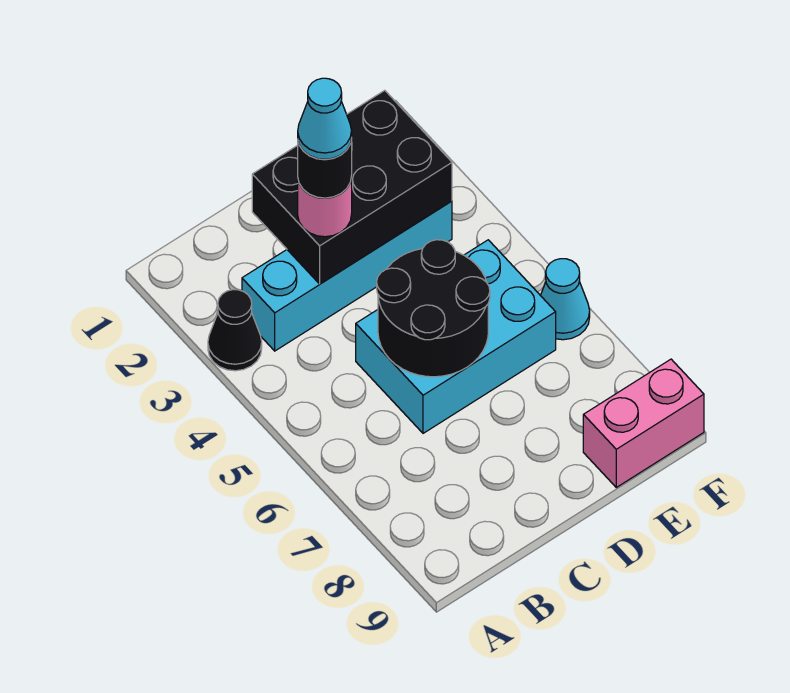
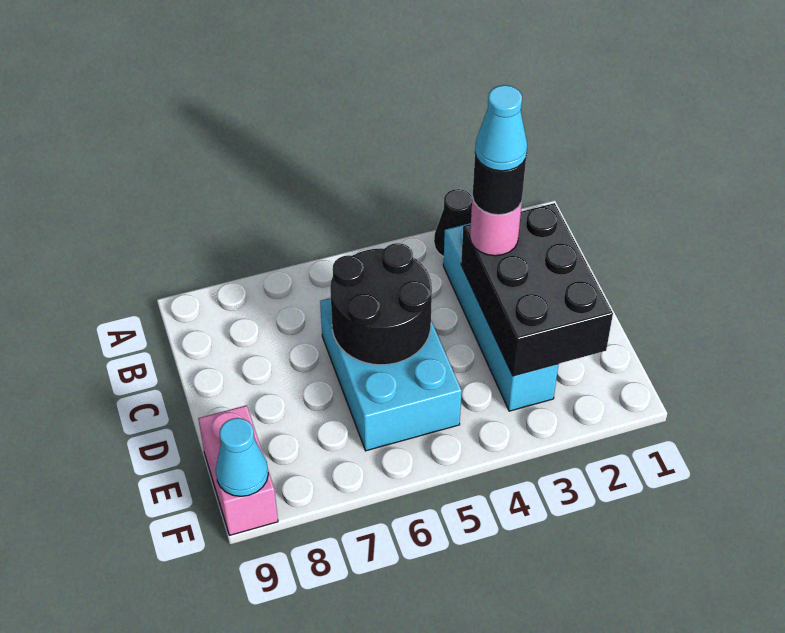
cyan cone F6 level 1 -> cyan cone F9 level 2

